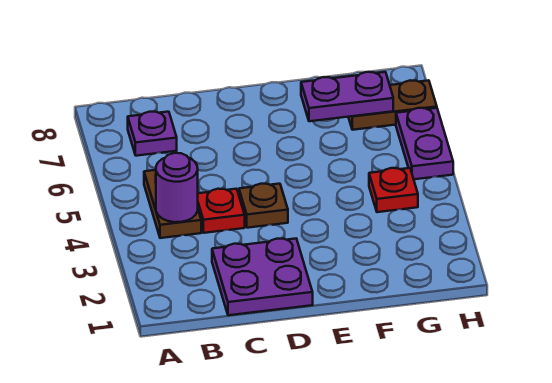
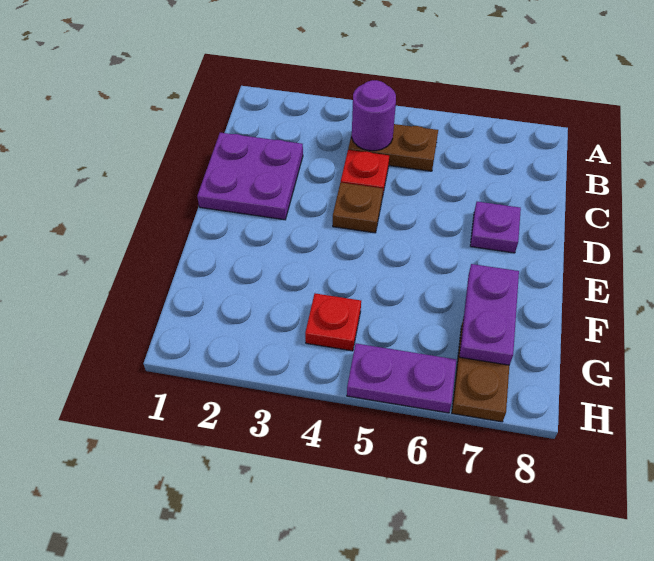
purple plate B7 level 1 -> purple plate D7 level 1

